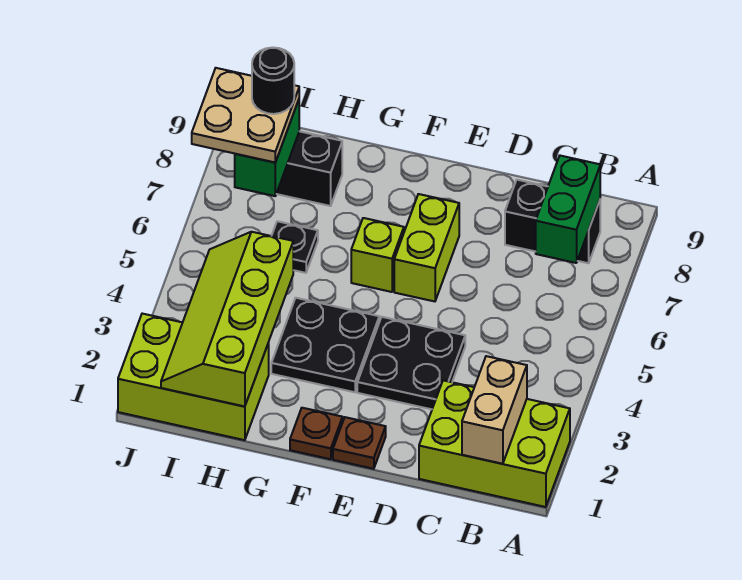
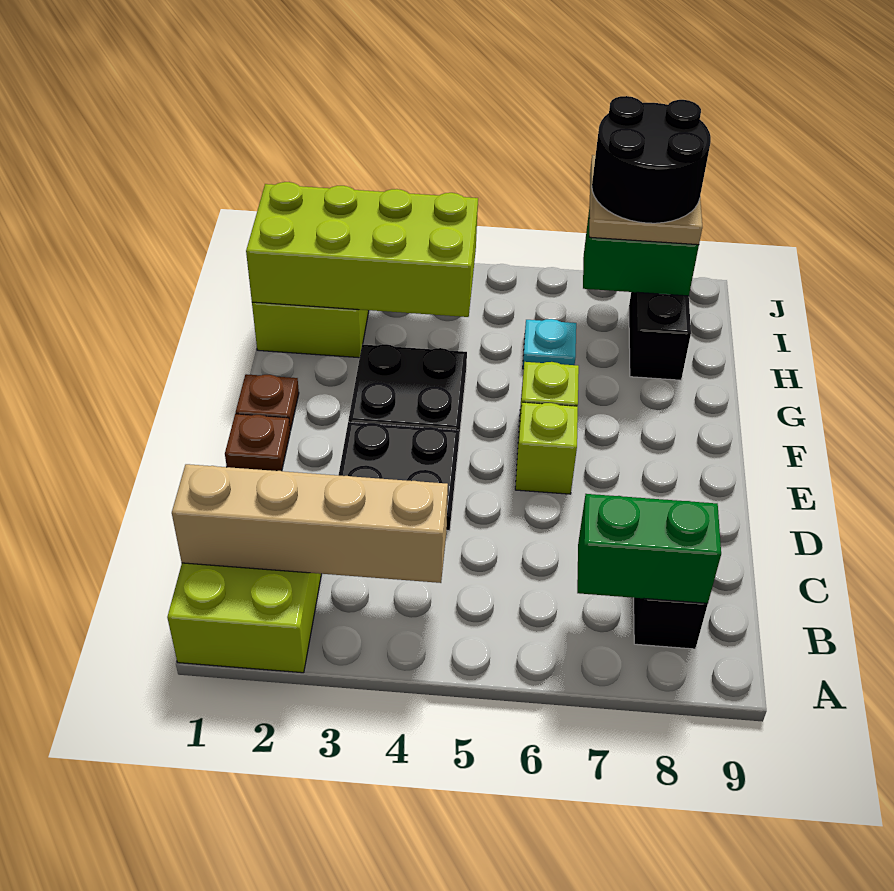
tan brick B1:B2 level 2 -> tan brick B1:B4 level 2
lime brick E6:E7 level 1 -> lime brick E6 level 1
lime slope H1:I4 level 2 top H -> lime brick H1:I4 level 2
black plate H6 level 1 -> cyan plate H6 level 1
black round brick I8 level 4 -> black round brick I7:J8 level 4

